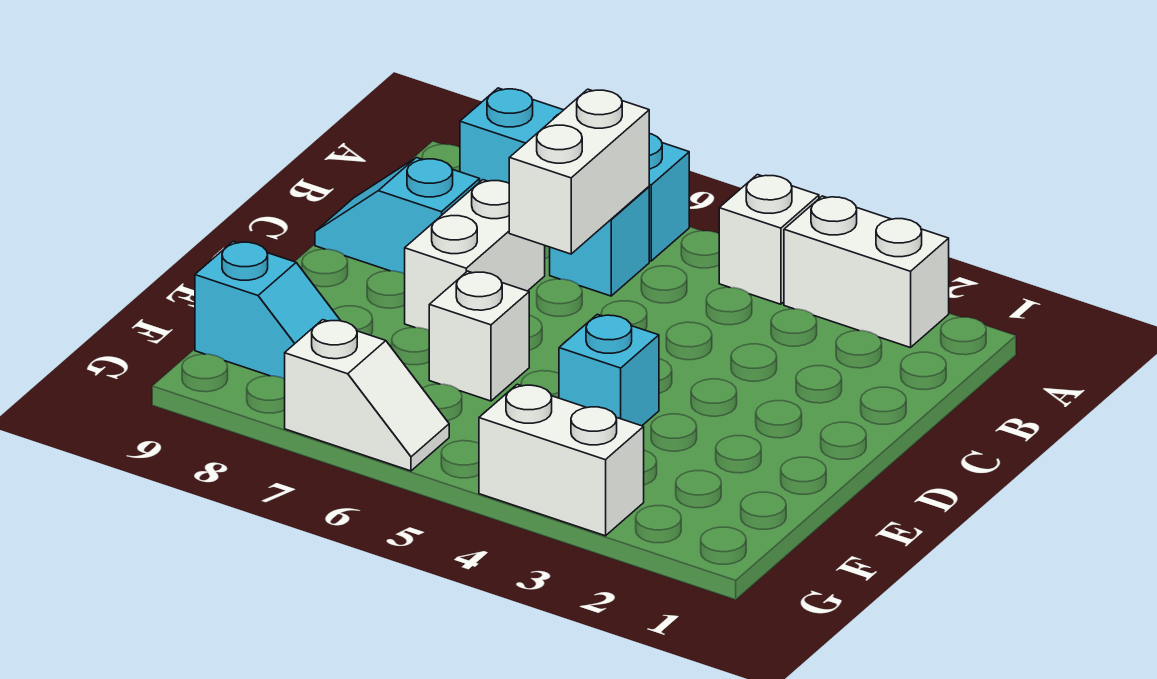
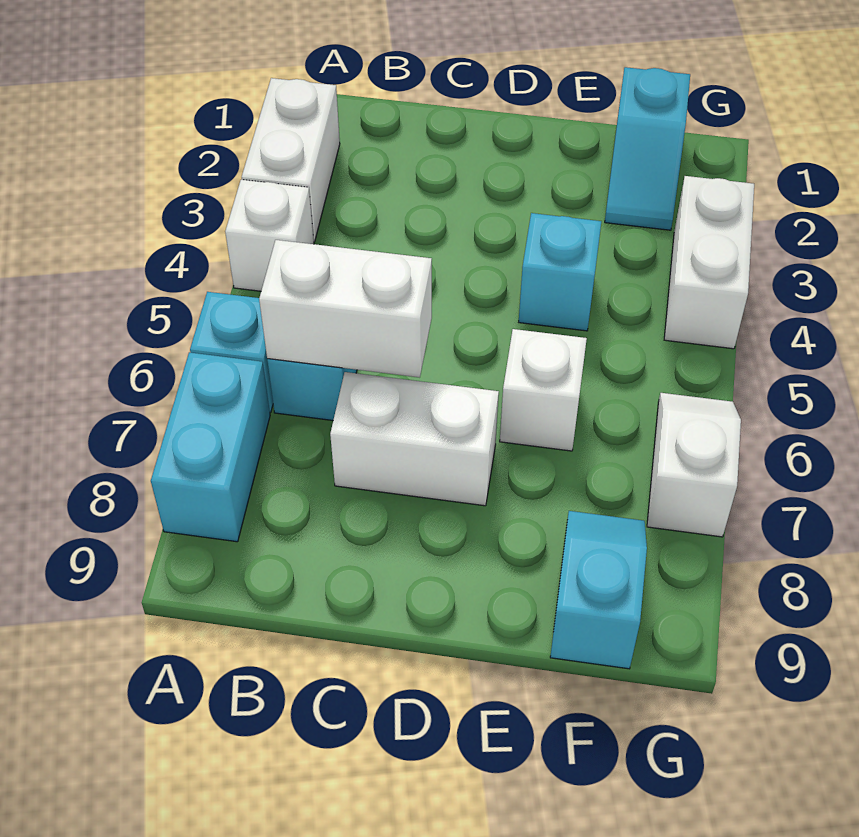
cyan slope C8:C9 level 1 top 8 -> cyan slope F1:F2 level 1 top 1

